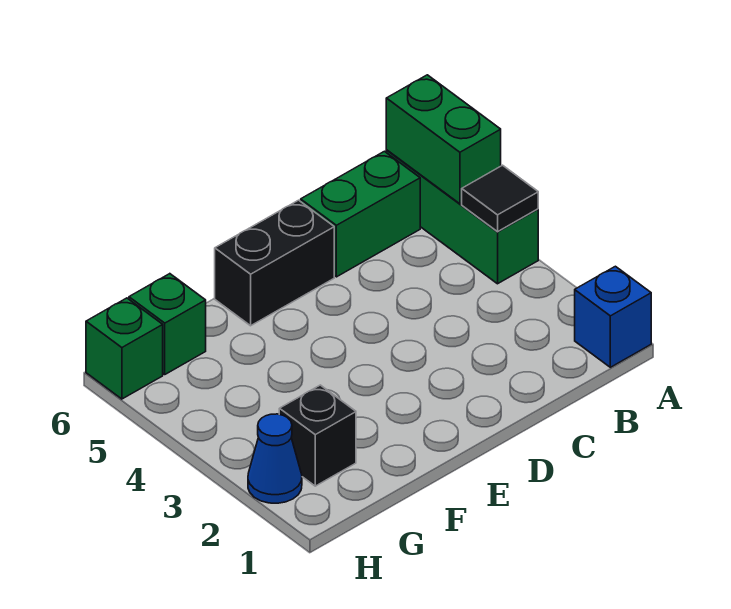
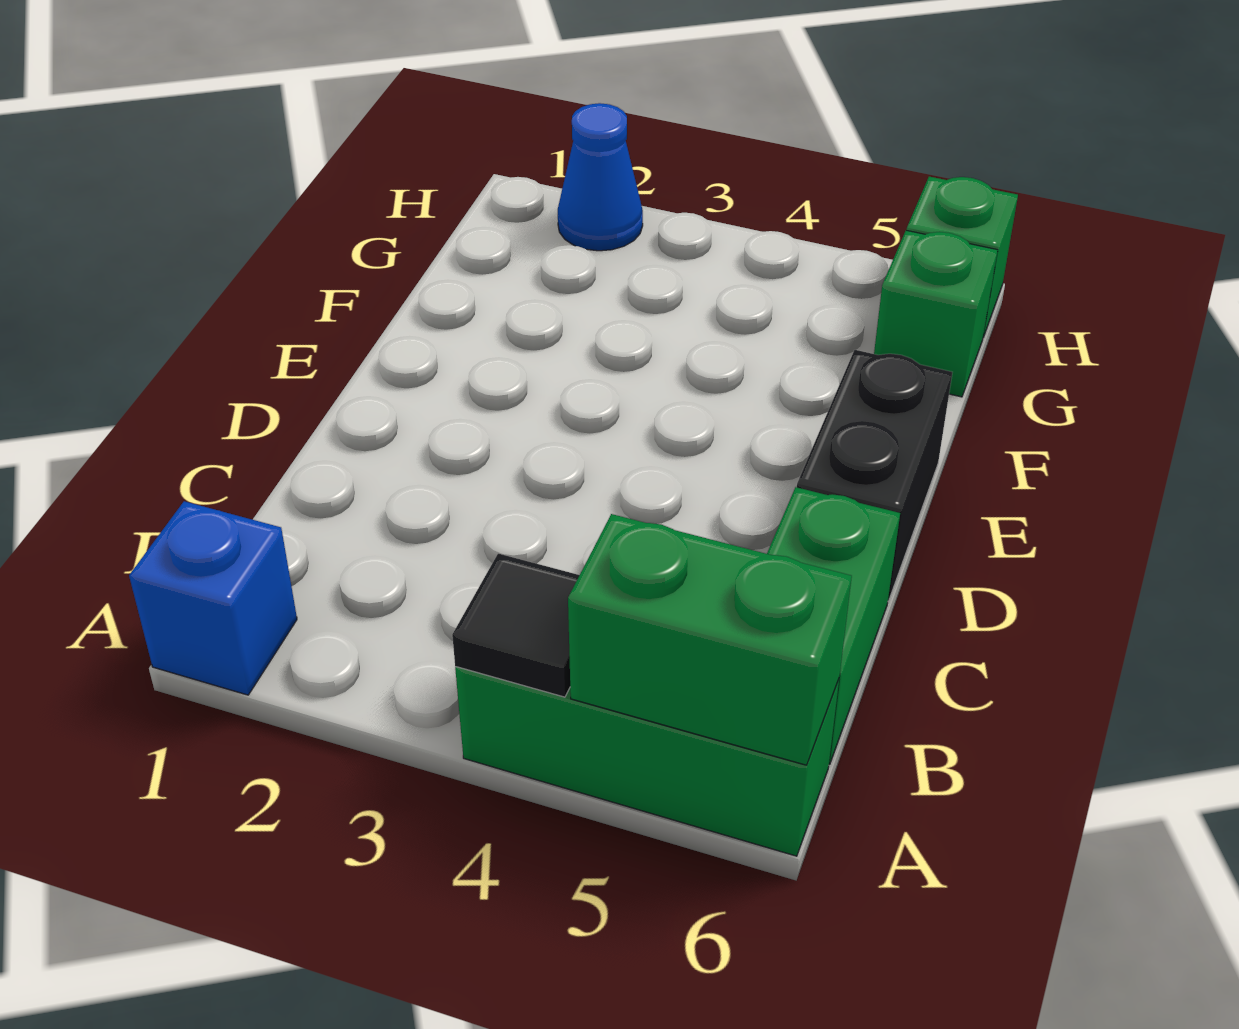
black brick G2 level 1 -> none

